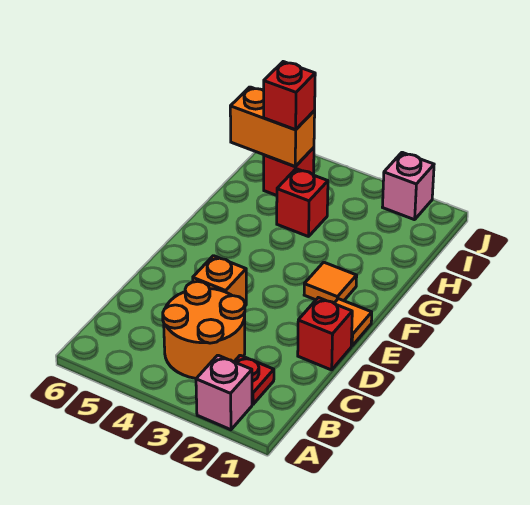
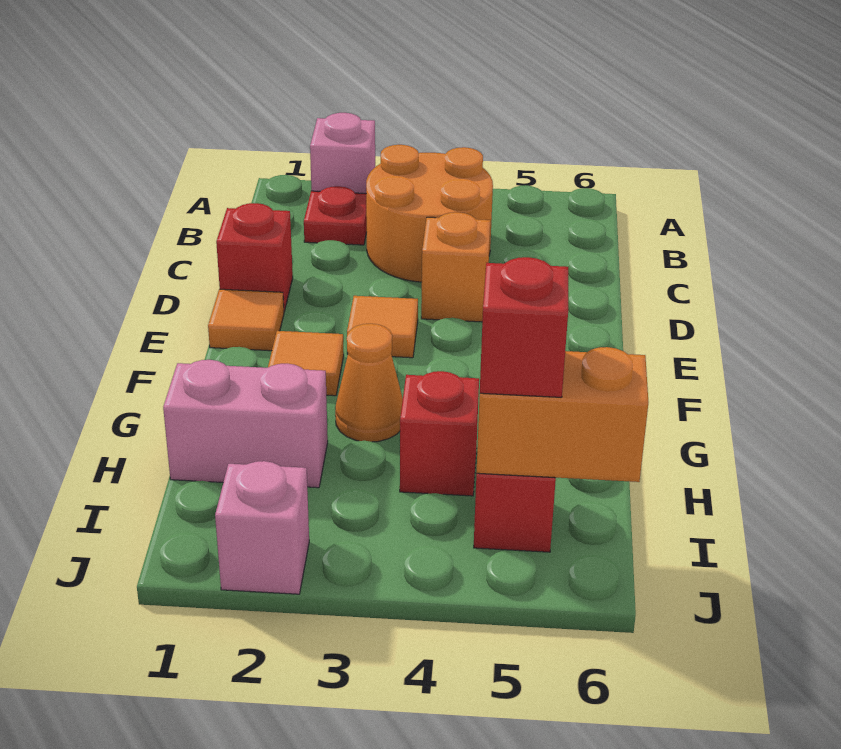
none -> orange tile E3 level 1
none -> orange cone G3 level 1
none -> pink brick H1:H2 level 1

